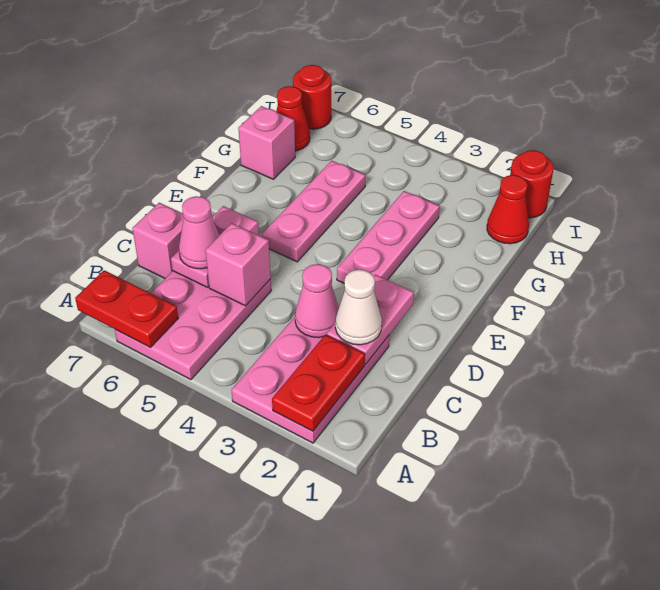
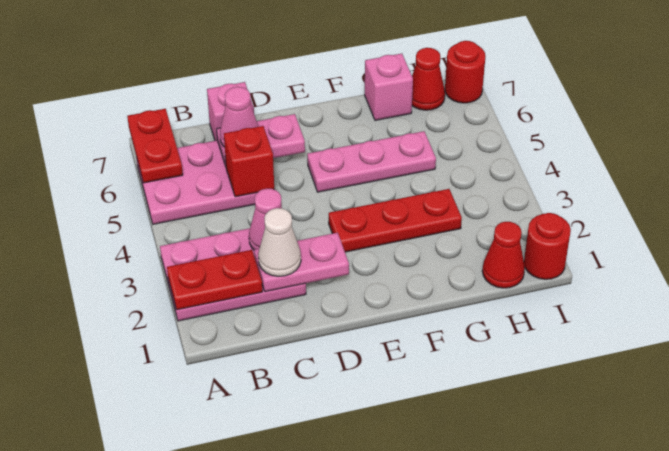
pink brick C5 level 2 -> red brick C5 level 2
pink plate E3:G3 level 1 -> red plate E3:G3 level 1

